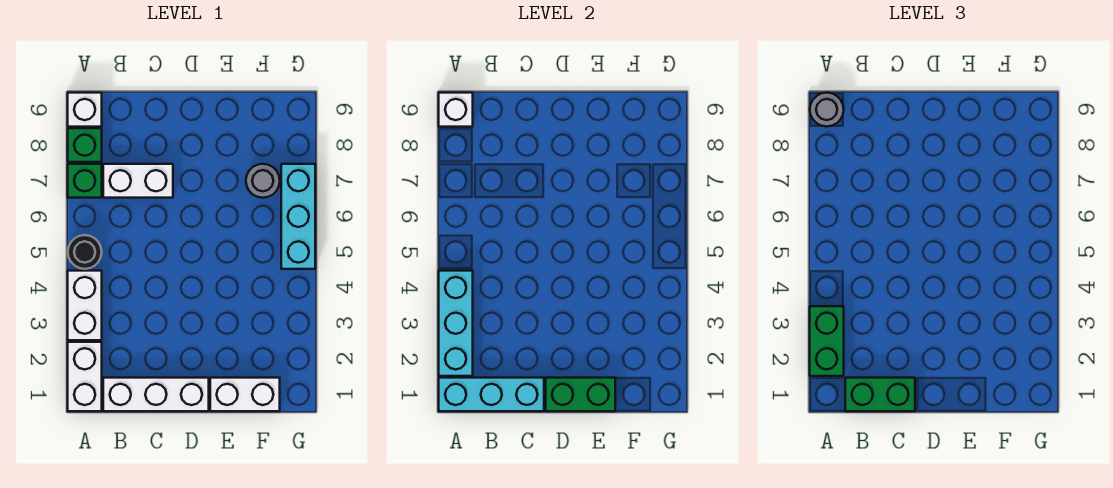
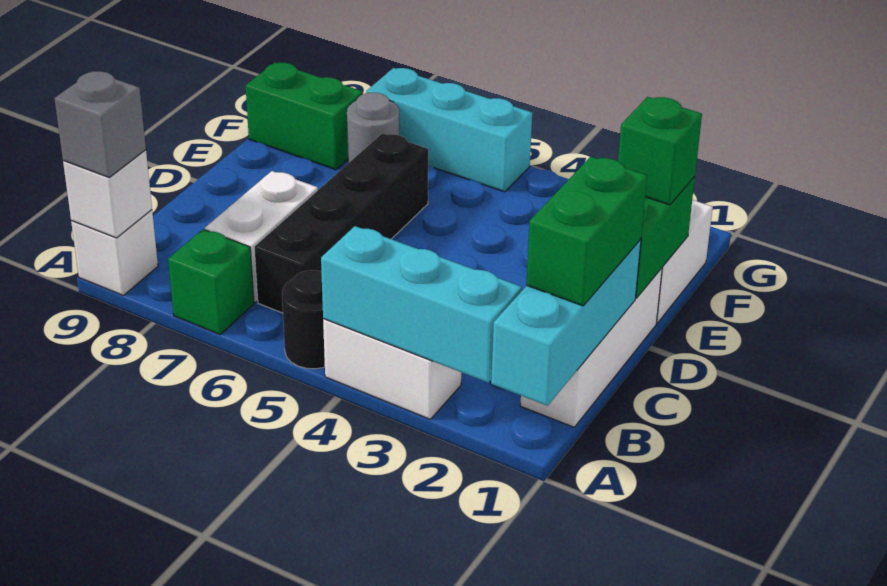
white brick A1:A2 level 1 -> none
green brick A2:A3 level 3 -> green brick F8:F9 level 1
green brick A8 level 1 -> green brick E1 level 3
grey round brick A9 level 3 -> grey brick A9 level 3
none -> black brick B6:E6 level 1

